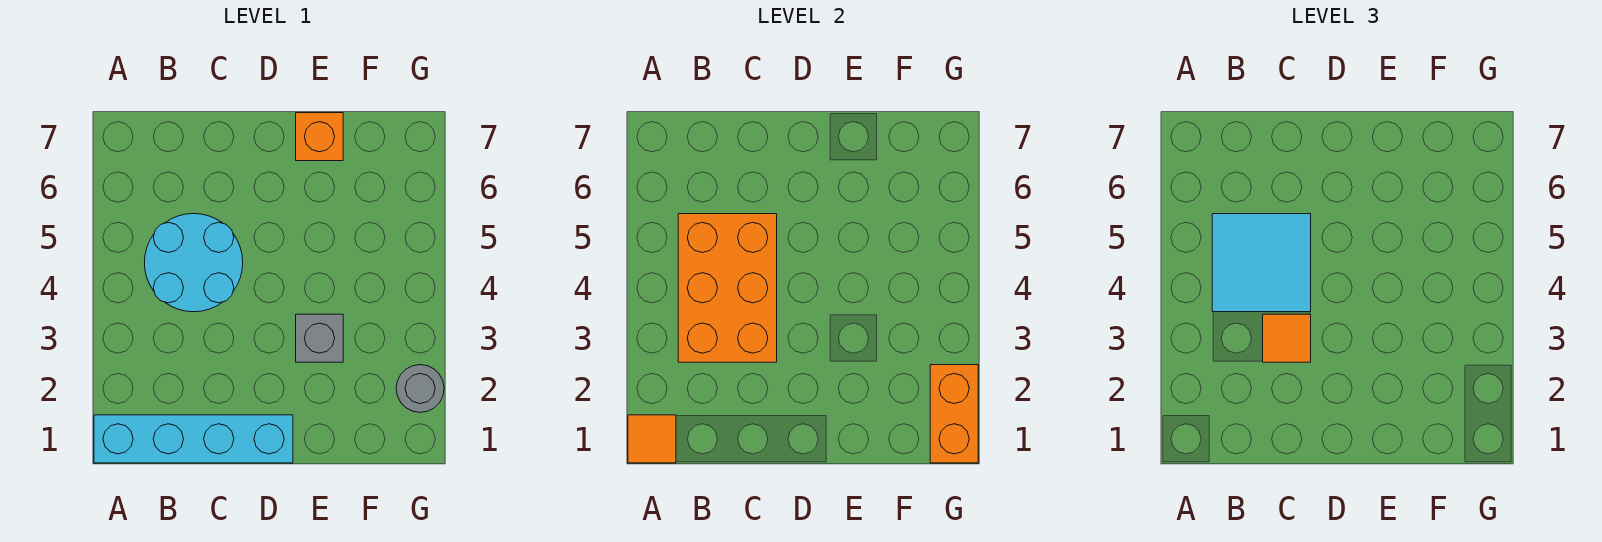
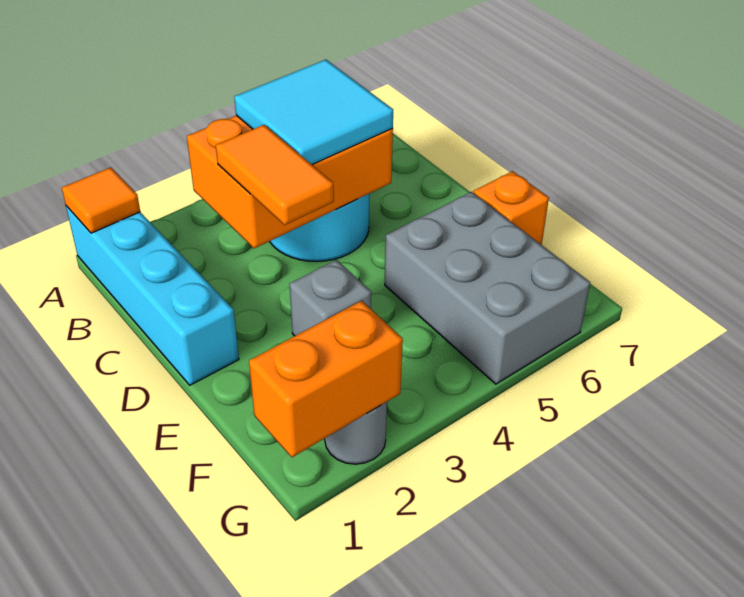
orange tile C3 level 3 -> orange tile C3:D3 level 3
none -> grey brick E5:G6 level 1

